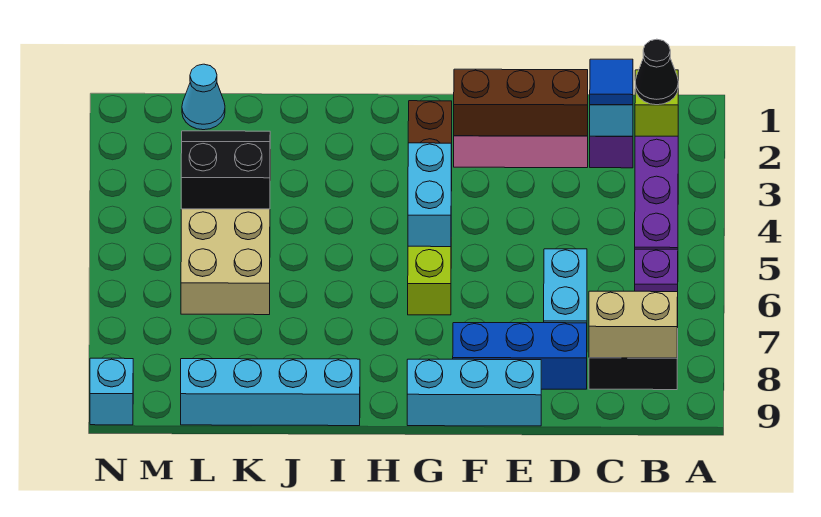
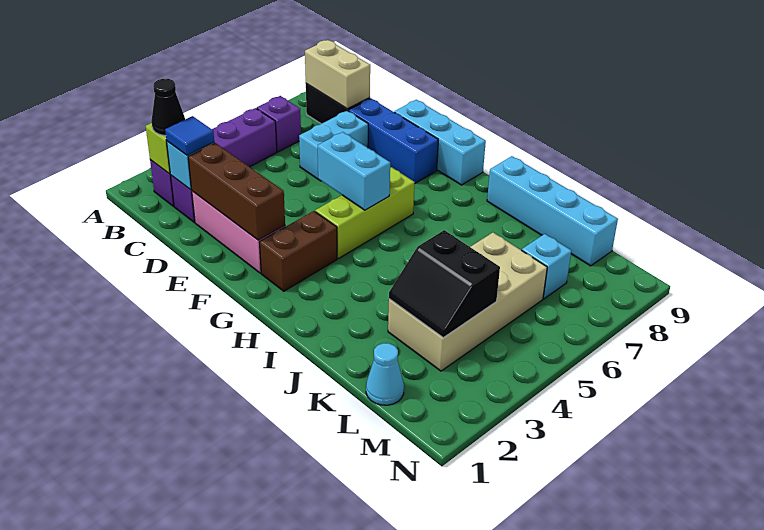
cyan brick G4:G5 level 2 -> cyan brick F5:G5 level 2
cyan brick N9 level 1 -> cyan brick L7 level 1

